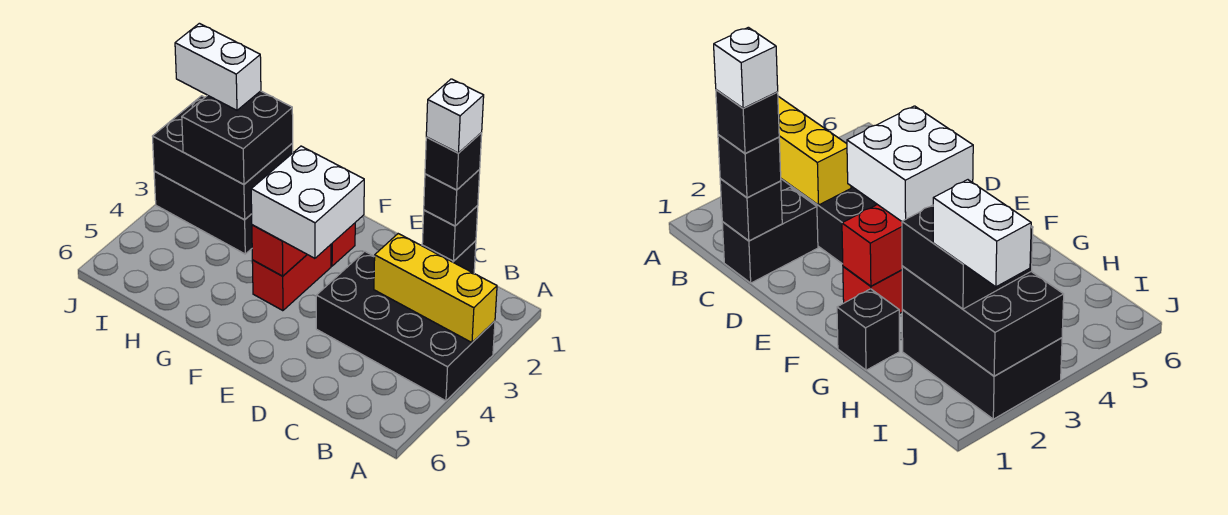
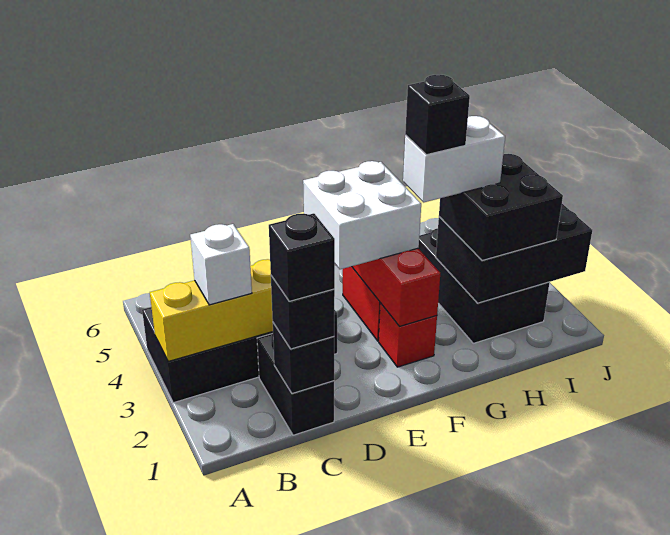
white brick C1 level 5 -> white brick B3 level 3
black brick G1 level 1 -> black brick G3 level 5
black brick H2:J3 level 1 -> black brick H2:I4 level 1
white brick I2:J2 level 4 -> white brick G3:H3 level 4

